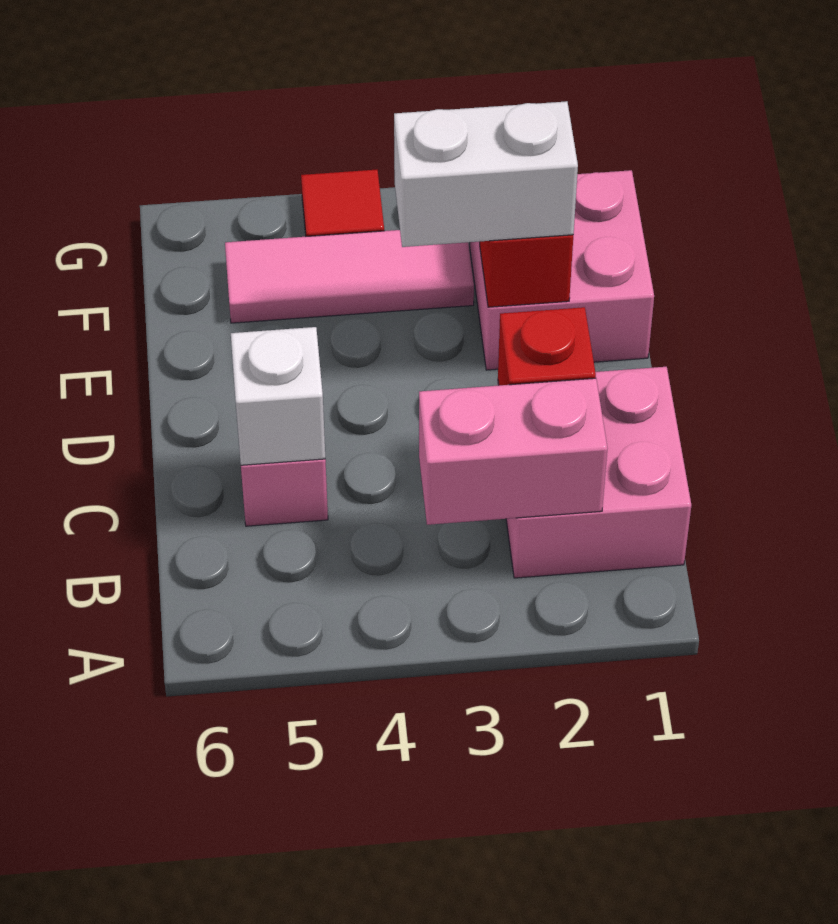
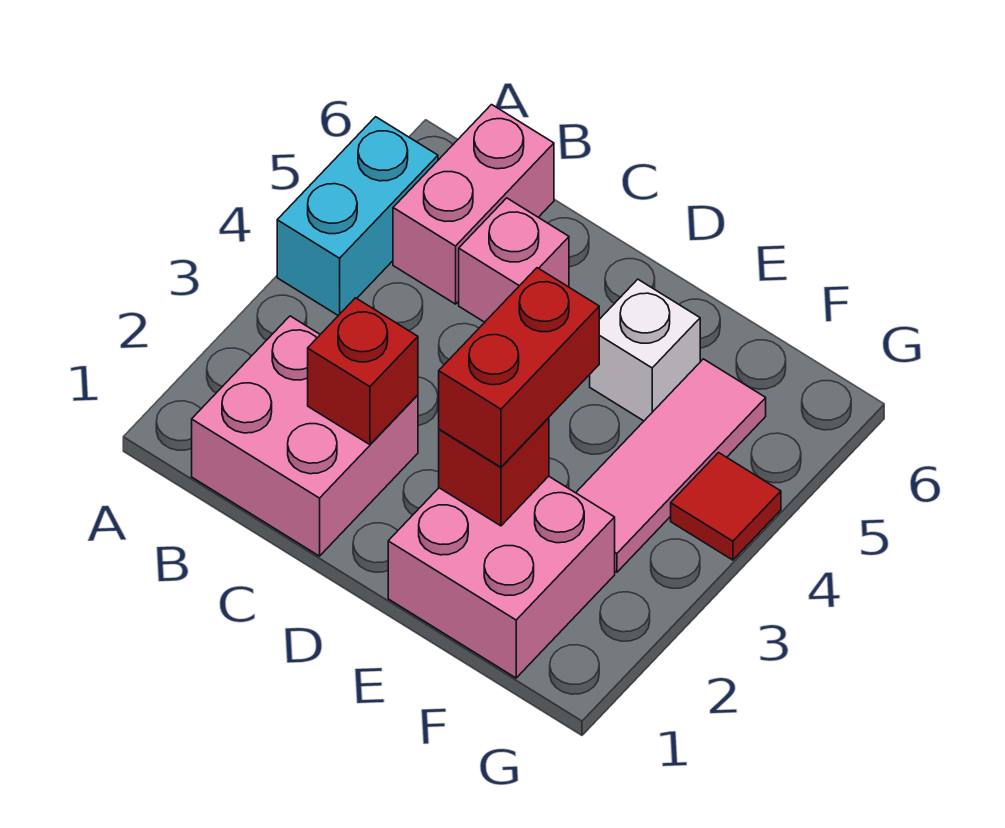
none -> cyan brick A4:A5 level 1
pink brick B2:B3 level 2 -> pink brick B5:B6 level 1
white brick C5 level 2 -> white brick E5 level 1
white brick E2:E3 level 3 -> red brick E2:E3 level 3

